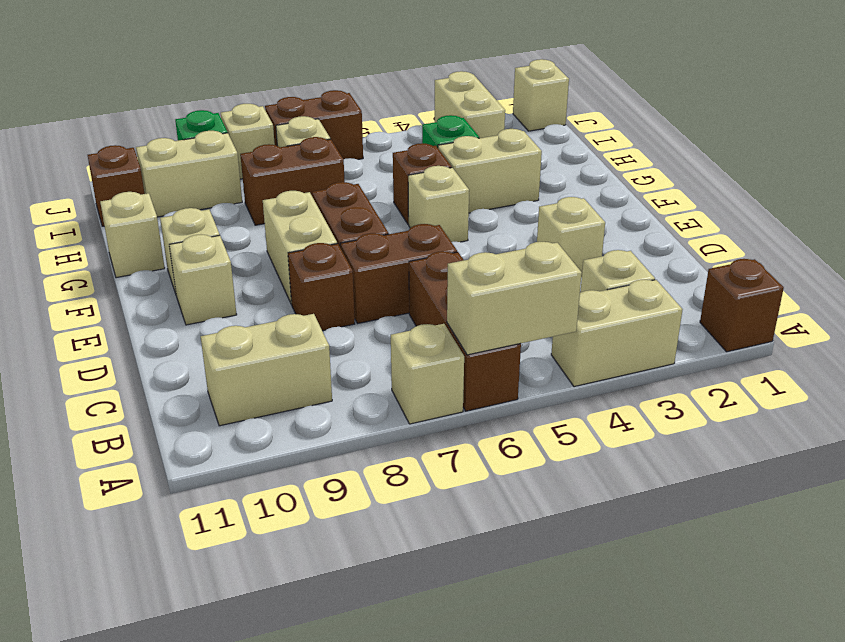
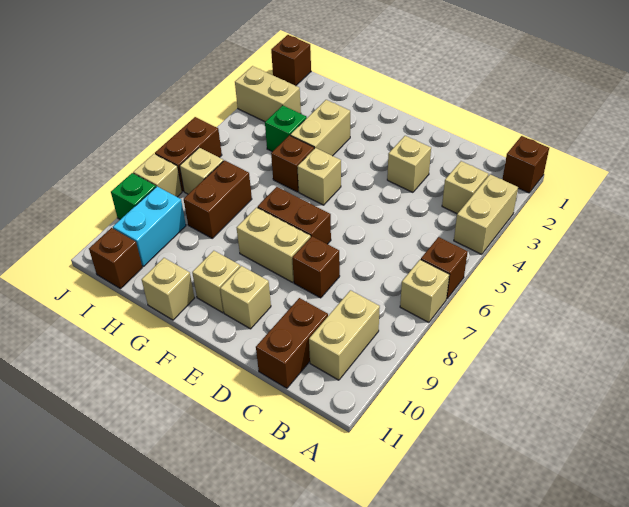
tan brick A5:A6 level 2 -> none
brown brick A6:C6 level 1 -> brown brick A6 level 1
brown brick D6:D7 level 1 -> brown brick C10:C11 level 1
tan brick I9:I10 level 1 -> cyan brick I9:I10 level 1
tan brick J1 level 1 -> brown brick J1 level 1

